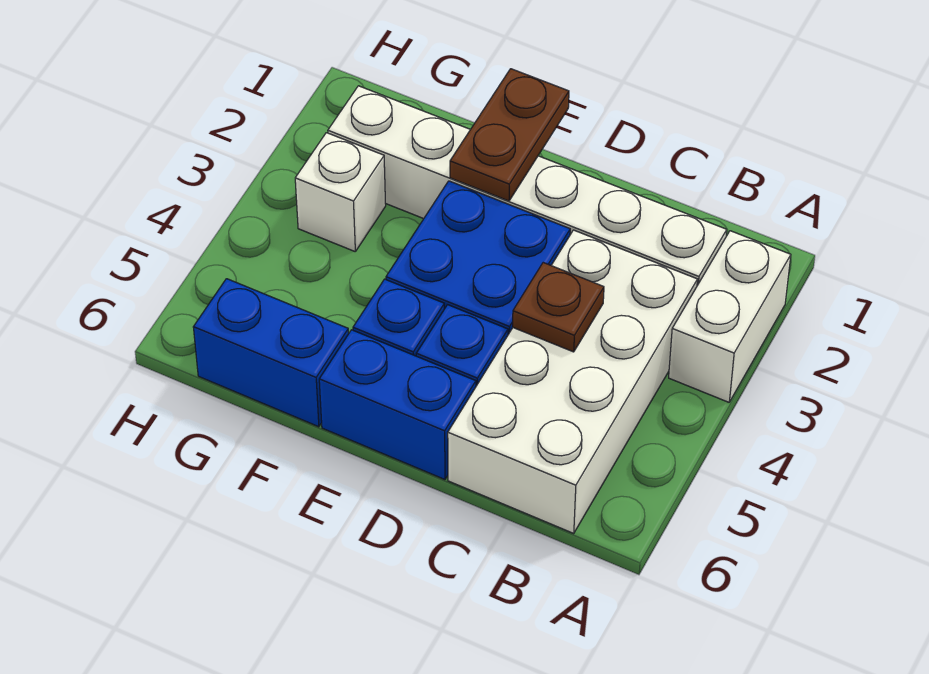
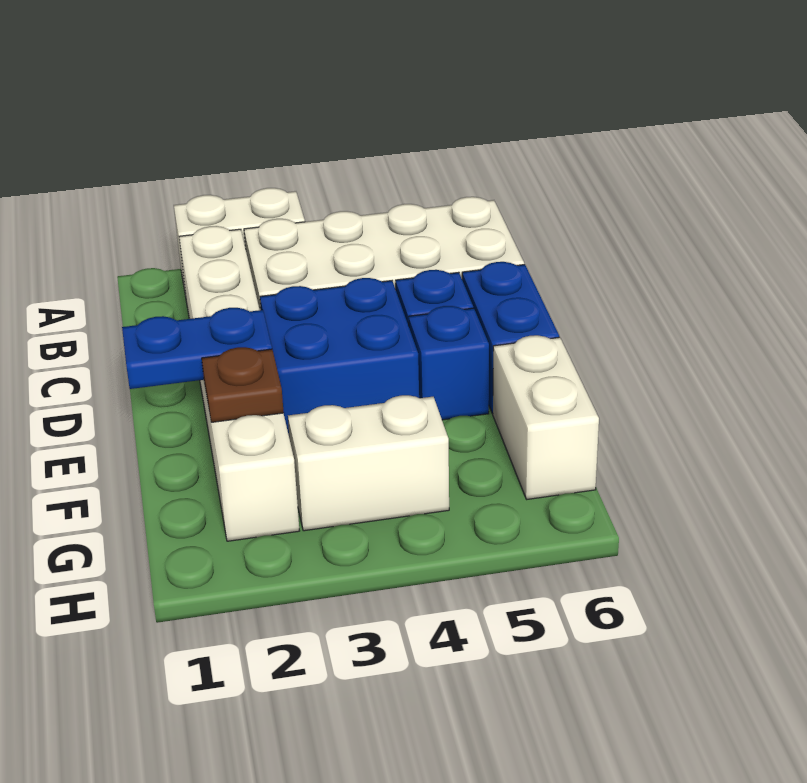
brown plate C4 level 2 -> brown plate F2 level 2
brown plate E1:E2 level 2 -> blue plate E1:E2 level 2
blue brick F6:G6 level 1 -> white brick F6:G6 level 1
white brick G3 level 1 -> white brick G3:G4 level 1

